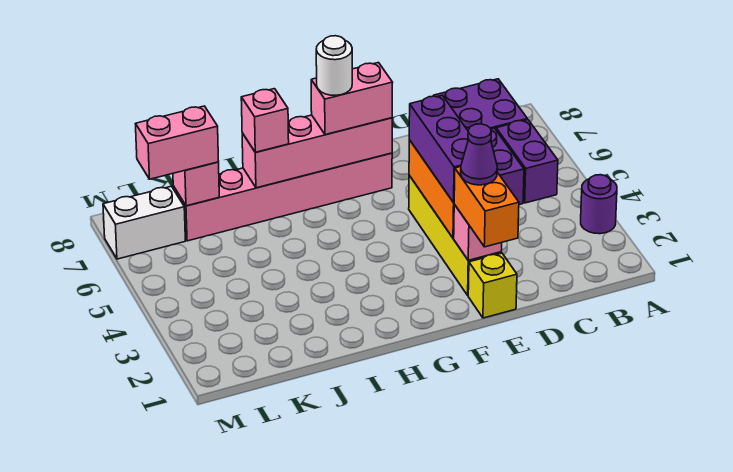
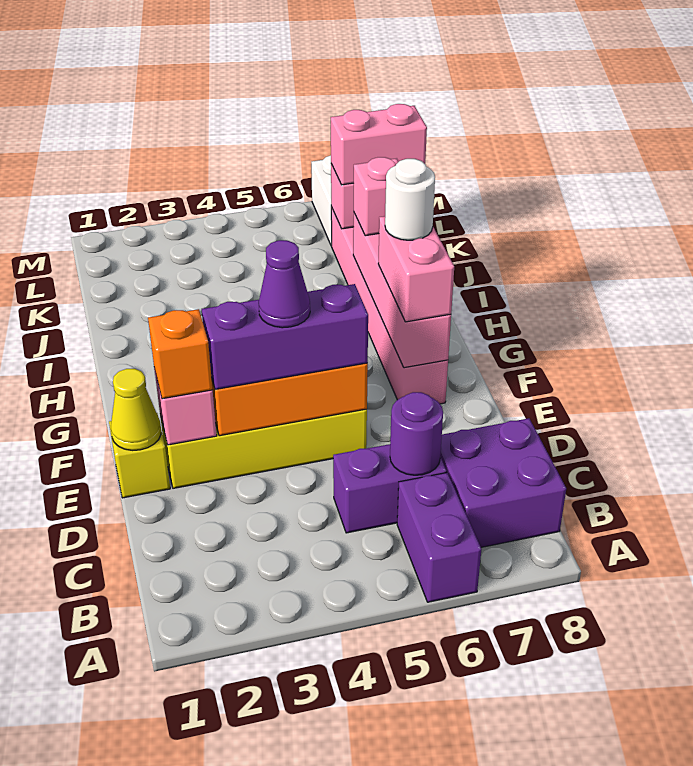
purple round brick A3 level 1 -> purple round brick C6 level 2
purple brick B5:B6 level 1 -> purple brick A6:B6 level 1
none -> yellow cone E1 level 2
orange brick E1:E2 level 3 -> orange brick E2 level 3
purple cone E2 level 4 -> purple cone E4 level 4
pink brick K7:L7 level 3 -> pink brick K7:K8 level 3

